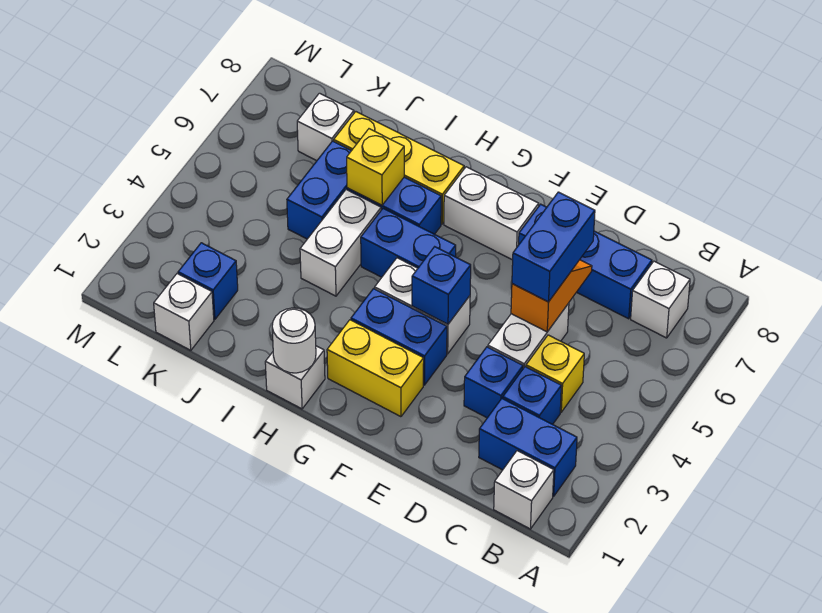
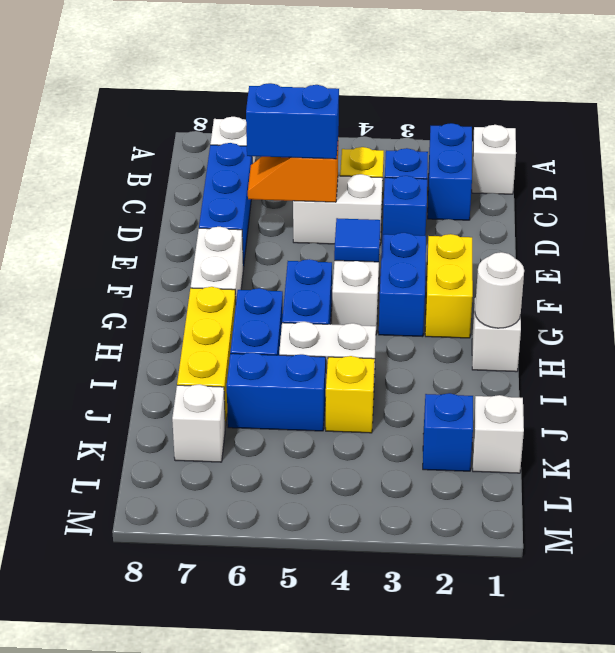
blue brick F4 level 2 -> blue tile F4 level 2
yellow brick I6 level 2 -> yellow brick J4 level 1

